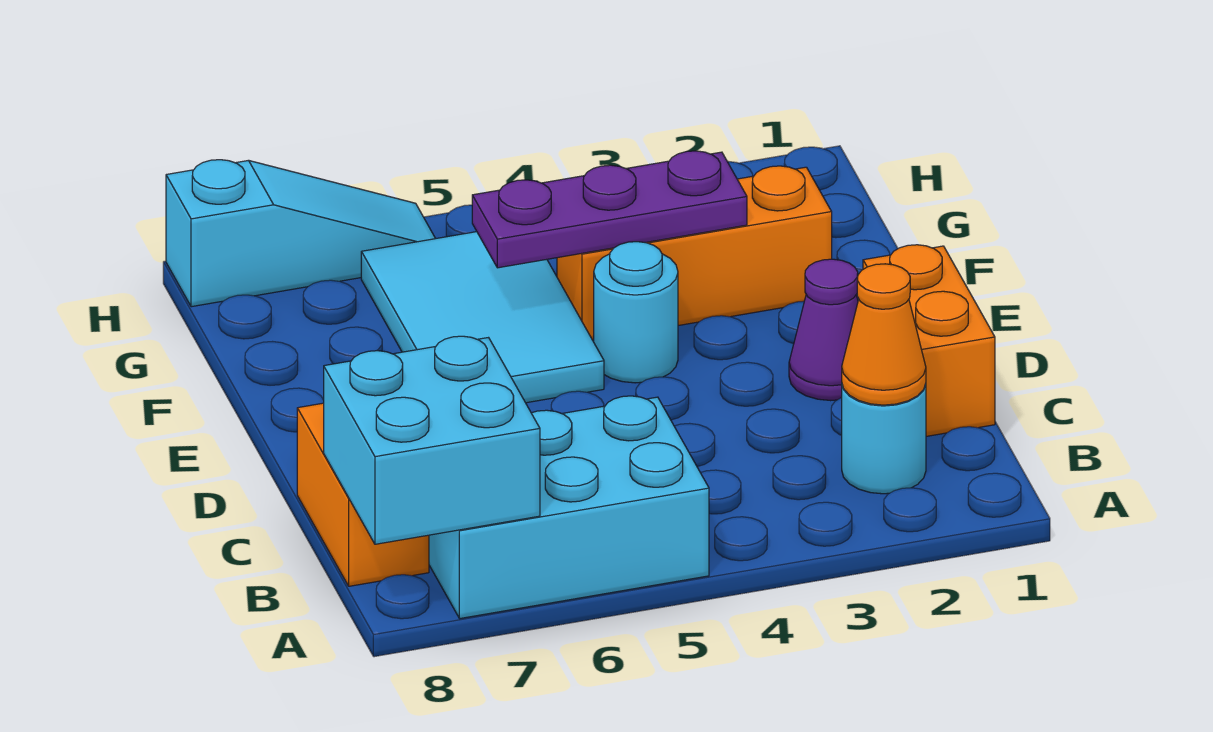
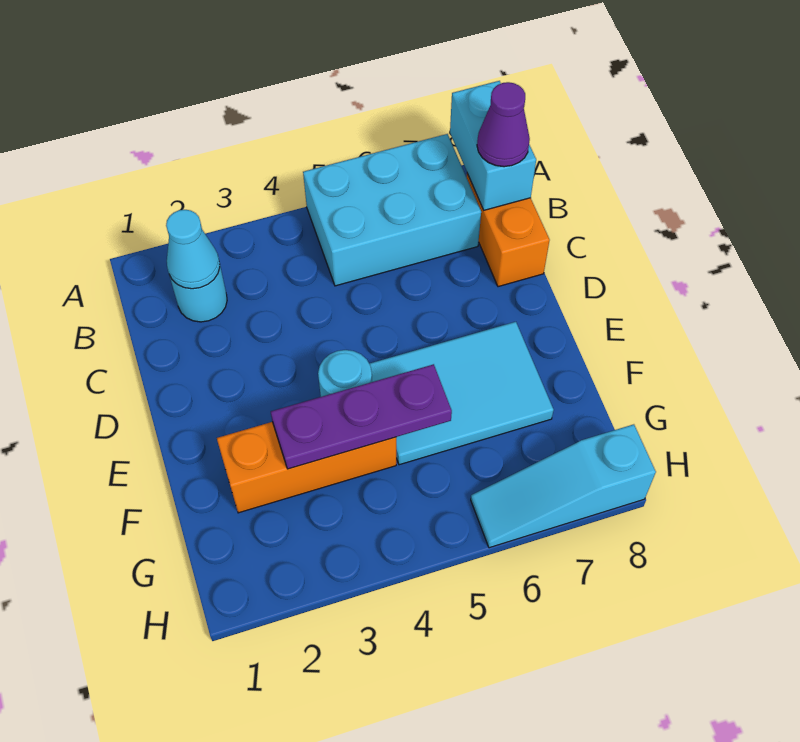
cyan brick A7:B8 level 2 -> cyan brick A8:B8 level 2
orange cone B2 level 2 -> cyan cone B2 level 2
orange brick C1:D1 level 1 -> none
purple cone D2 level 1 -> purple cone B8 level 3
cyan tile E5:G6 level 1 -> cyan tile E5:F7 level 1

